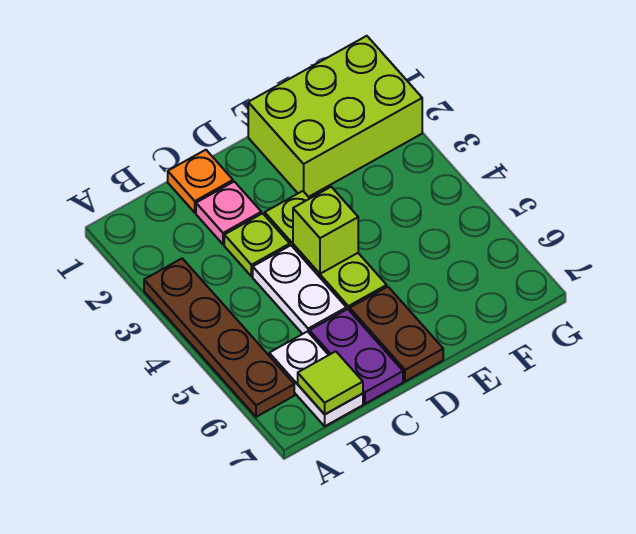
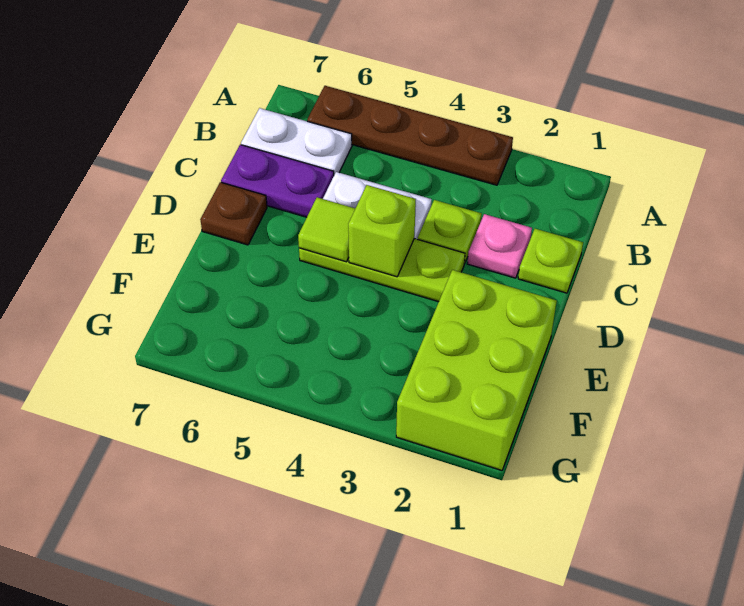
lime tile B7 level 2 -> lime tile D5 level 2
orange plate C1 level 1 -> lime plate C1 level 1
brown plate D6:D7 level 1 -> brown plate D7 level 1

